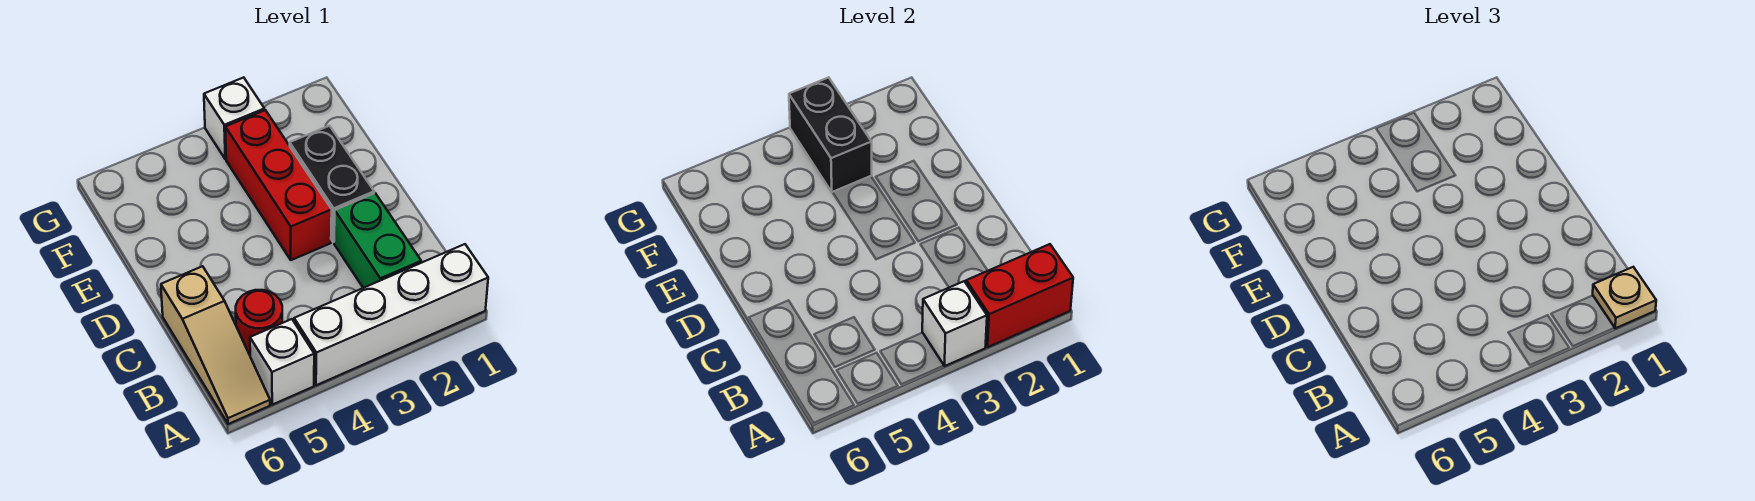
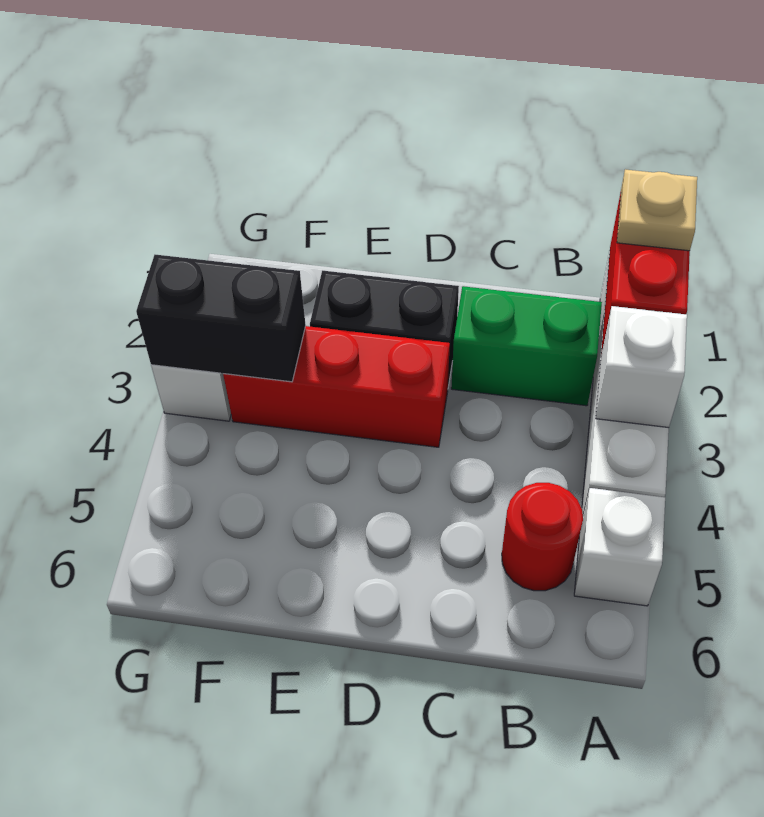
tan slope A6:C6 level 1 top C -> none

